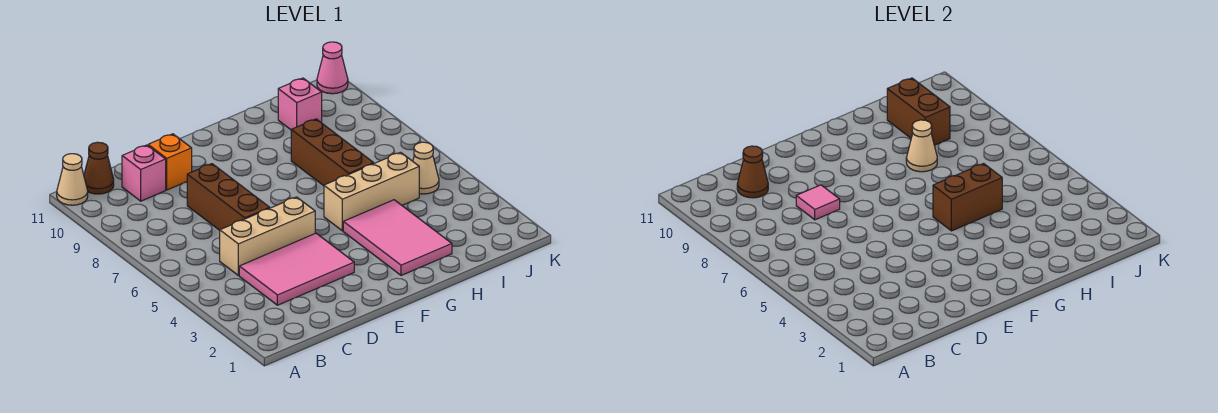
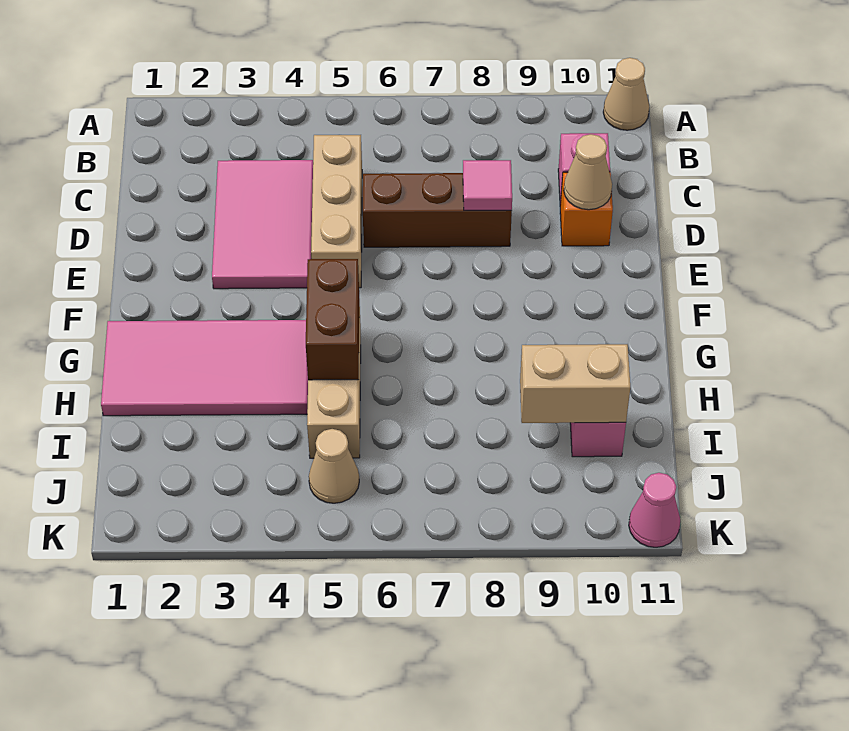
brown cone B11 level 1 -> none
brown cone C10 level 2 -> none
pink tile G2:H4 level 1 -> pink tile G1:H4 level 1
brown brick H6:H8 level 1 -> none
tan cone H8 level 2 -> tan cone D10 level 2
brown brick I9:I10 level 2 -> tan brick I9:I10 level 2

